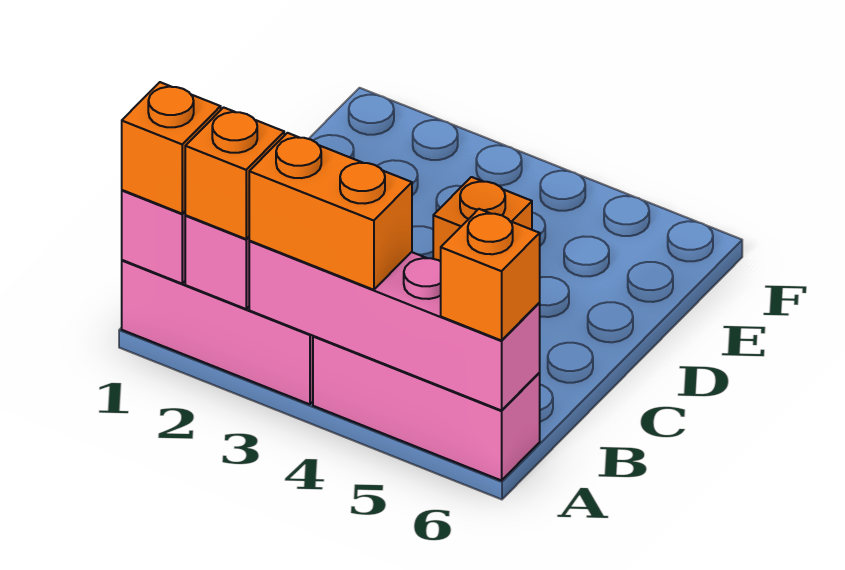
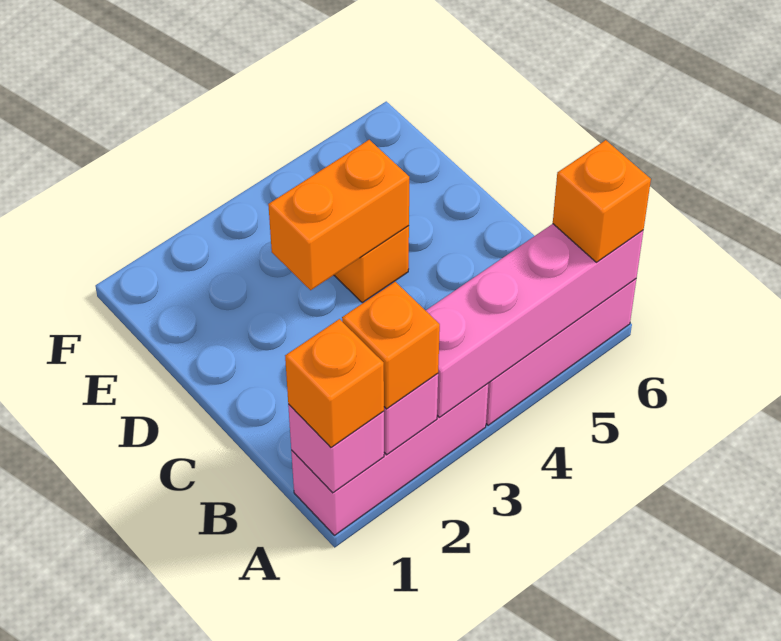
orange brick A3:A4 level 3 -> orange brick D3:D4 level 2

